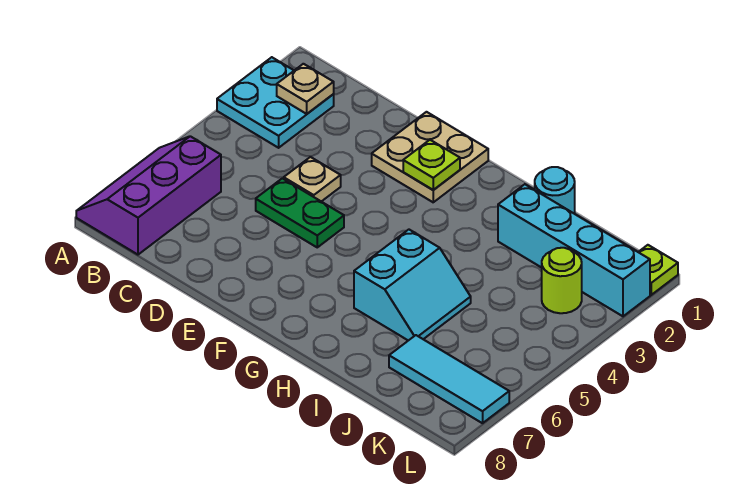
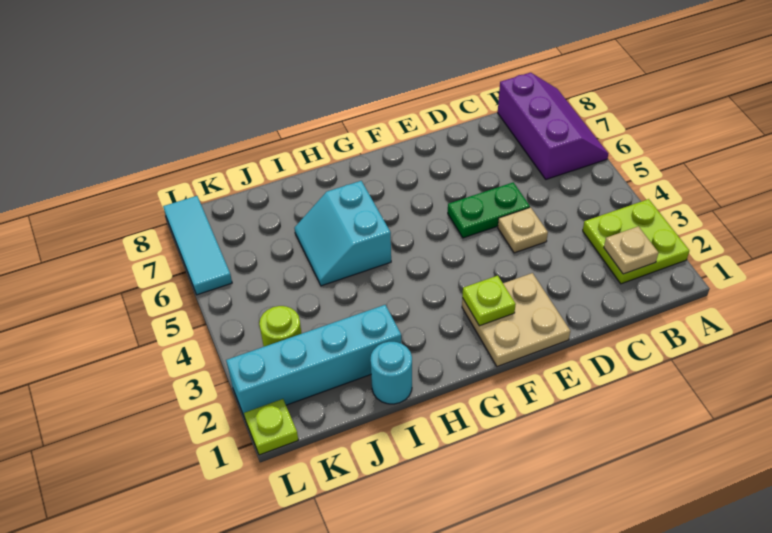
cyan plate A2:B3 level 1 -> lime plate A2:B3 level 1
cyan tile J7:L7 level 1 -> cyan tile L6:L8 level 1

